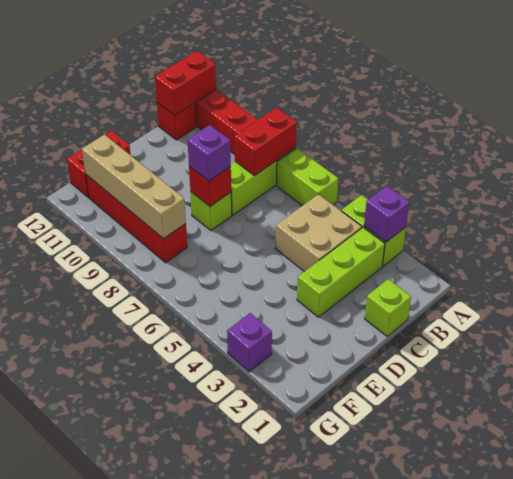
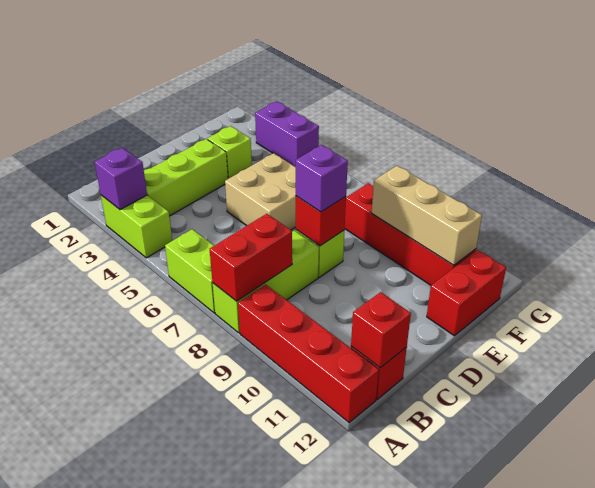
red brick A12:B12 level 2 -> red brick B12 level 2
tan brick B4:C5 level 1 -> tan brick D5:E6 level 1
lime brick C1 level 1 -> lime brick E3 level 1
tan brick F8:F11 level 2 -> tan brick F9:F11 level 2
purple brick G3 level 1 -> purple brick G3:G4 level 1

